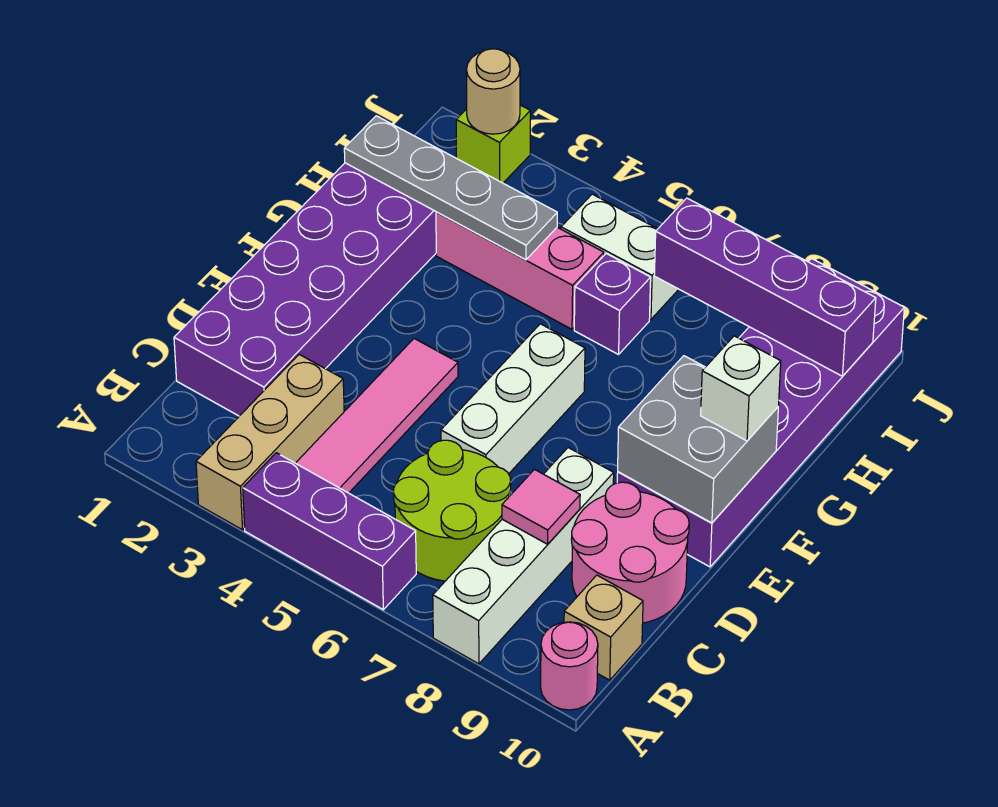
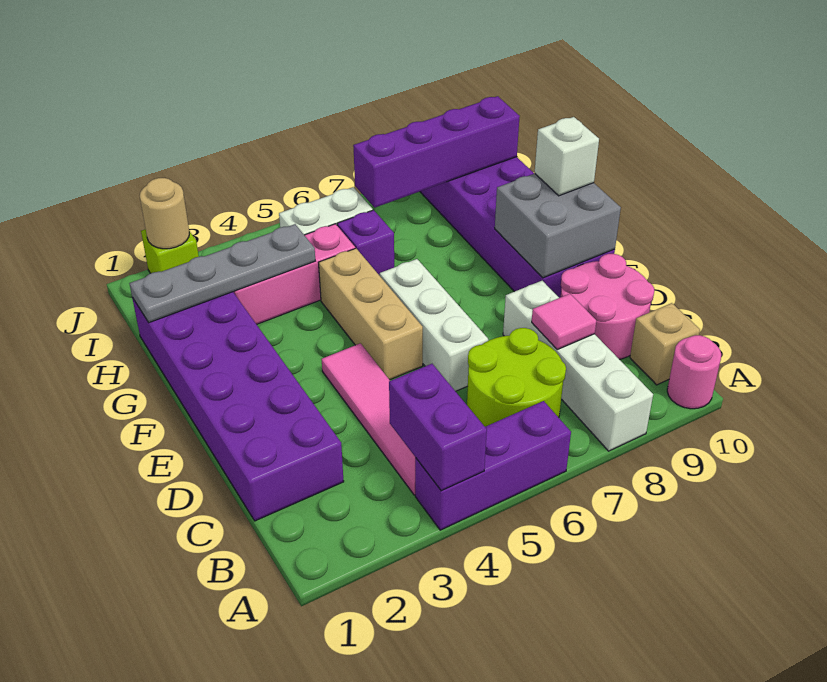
tan brick A3:C3 level 1 -> tan brick E5:G5 level 1
none -> purple brick A4:B4 level 2

